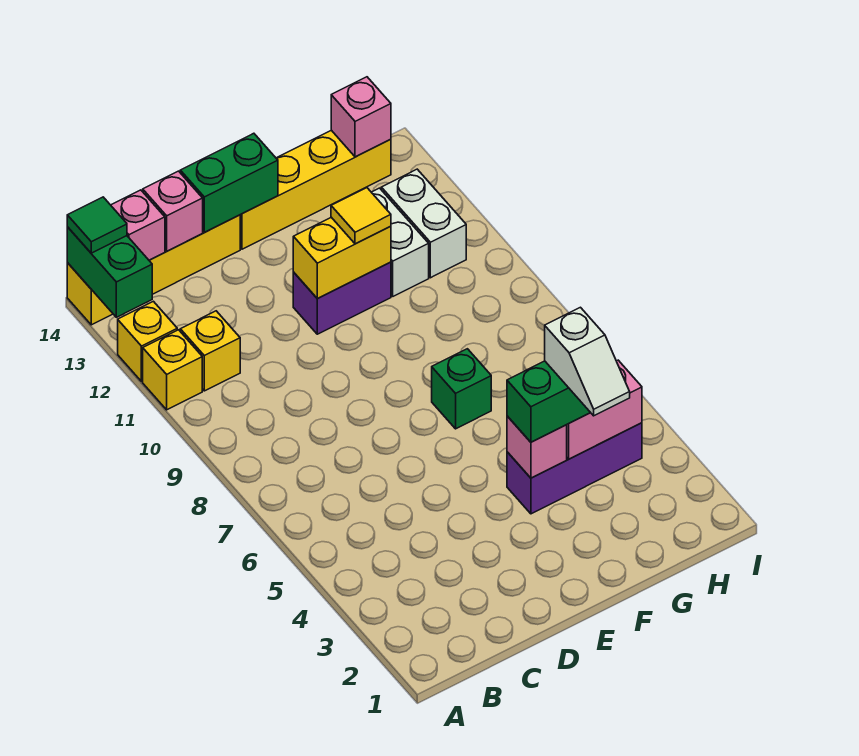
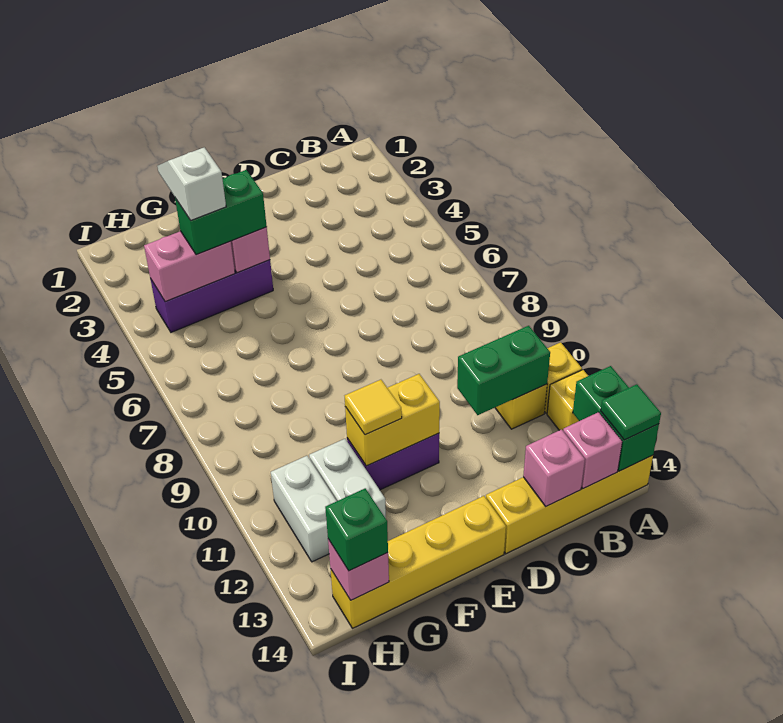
green brick D14:E14 level 2 -> green brick B11:C11 level 2
green brick F7 level 1 -> green brick H14 level 3

